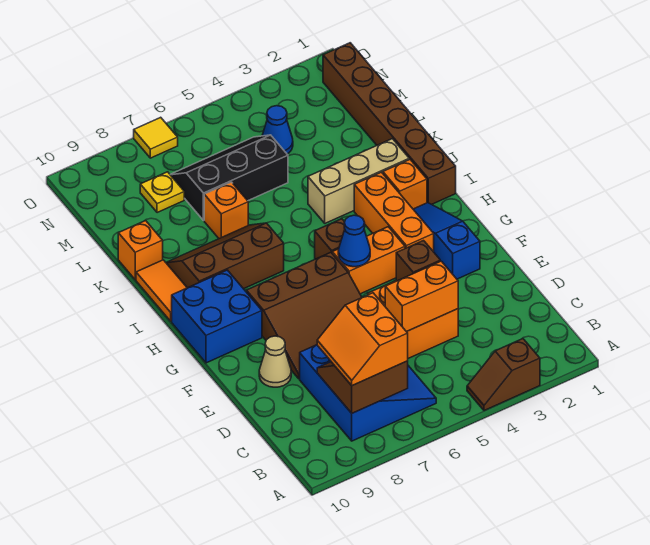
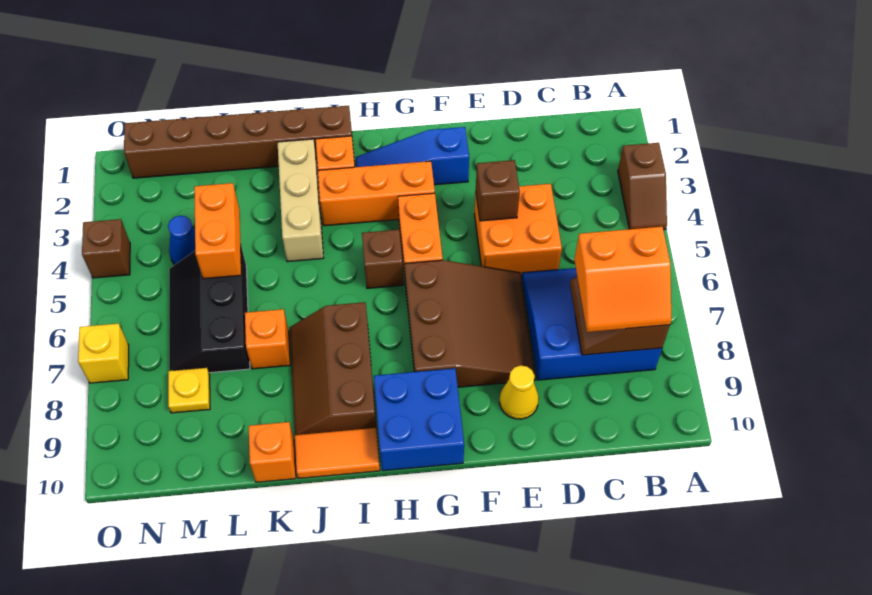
orange brick D4:D5 level 2 -> orange brick L4:L5 level 2
tan cone E9 level 1 -> yellow cone E9 level 1
blue cone G5 level 2 -> none
none -> brown brick O4 level 1
yellow tile O7 level 1 -> yellow brick O7 level 1

